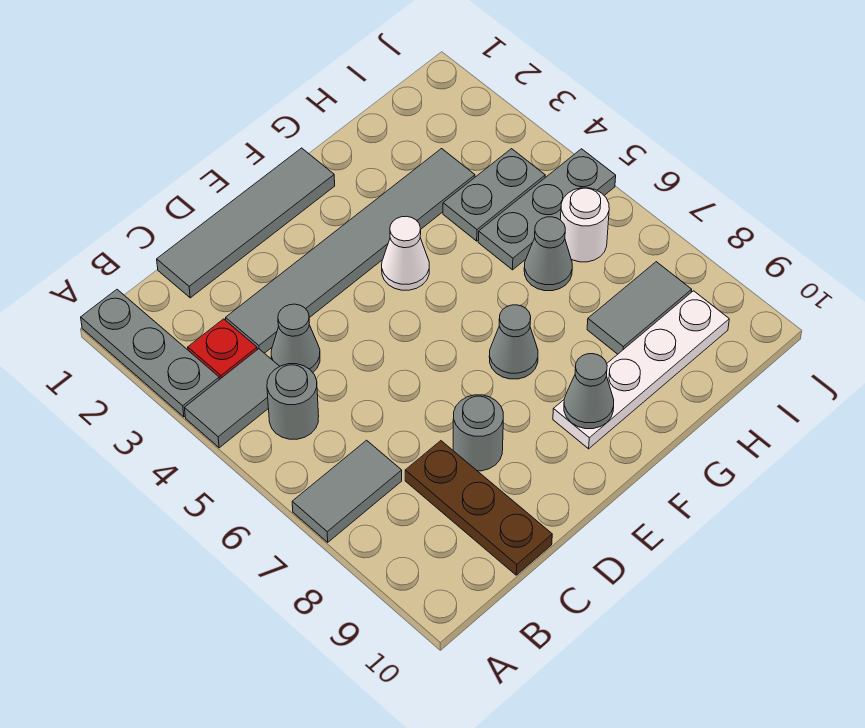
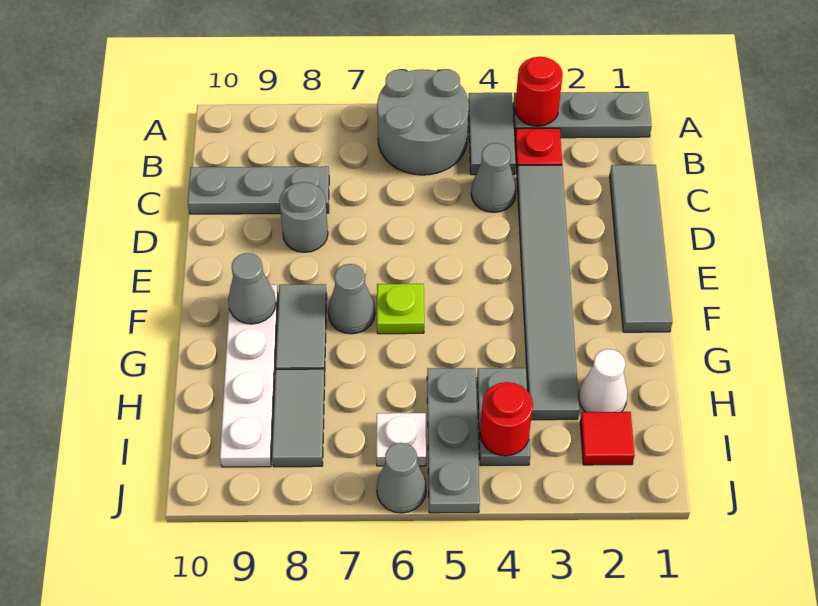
none -> red round brick A3 level 2
grey tile A7:B7 level 1 -> grey tile F8:G8 level 1
grey round brick B5 level 1 -> grey round brick A5:B6 level 1
brown plate C8:C10 level 1 -> grey plate C8:C10 level 1
white cone F4 level 1 -> white cone H2 level 1
none -> lime plate F6 level 1
grey cone H6 level 1 -> grey cone J6 level 1
none -> red tile I2 level 1
none -> red round brick I4 level 2
white round brick I6 level 1 -> white plate I6 level 1

